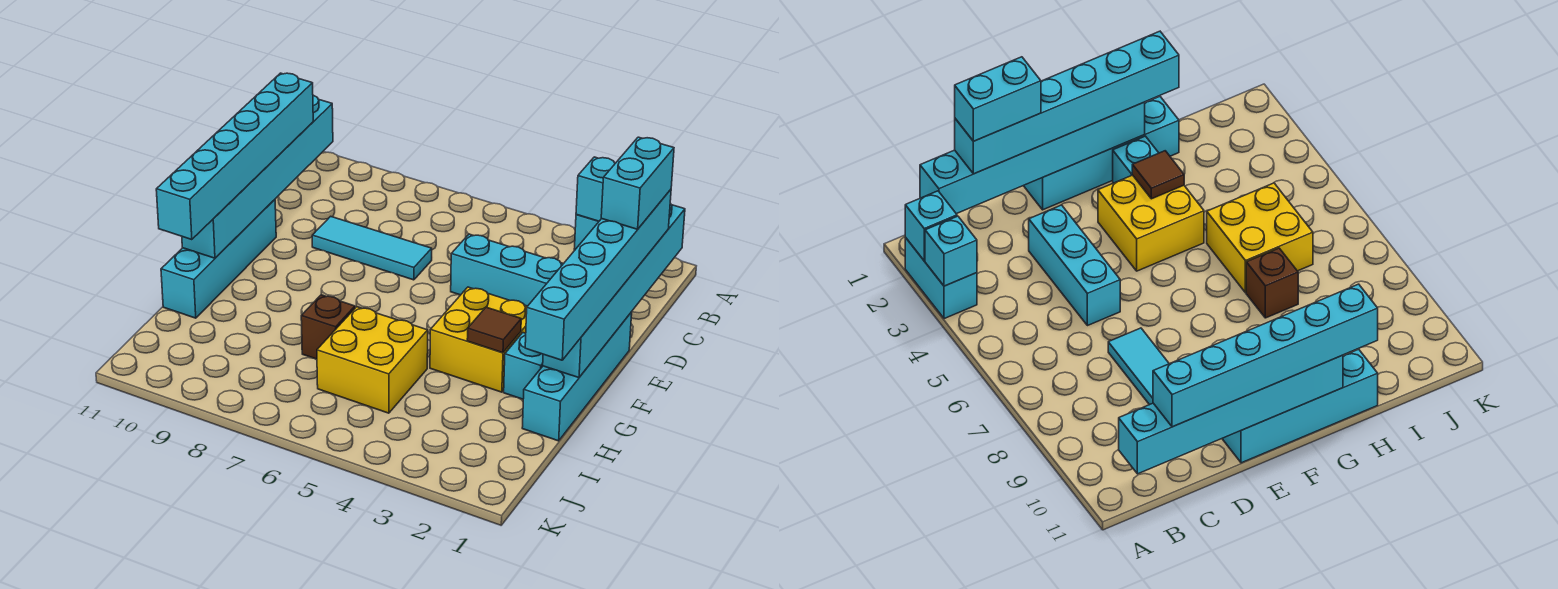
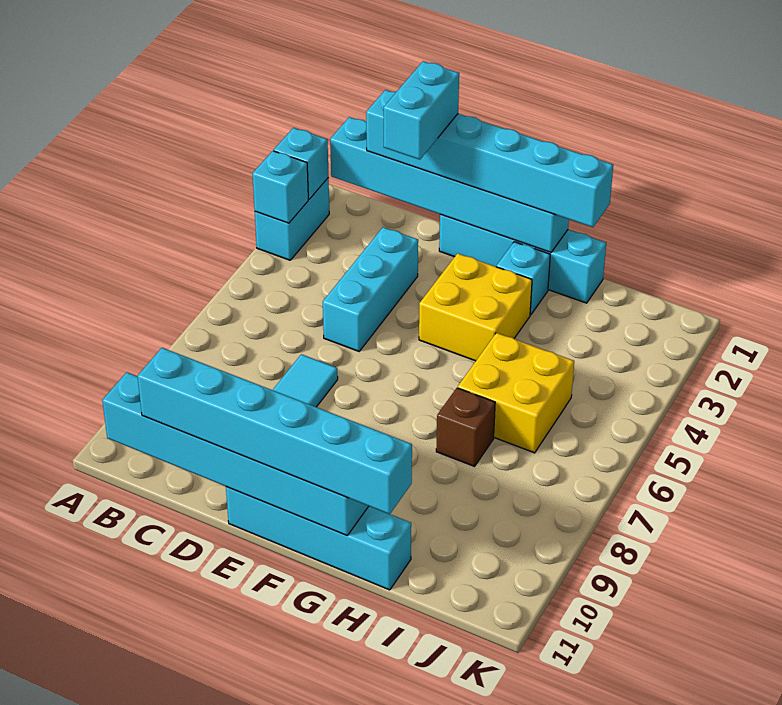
cyan brick C1:D1 level 4 -> cyan brick D1:D2 level 4
brown tile G3 level 2 -> none

